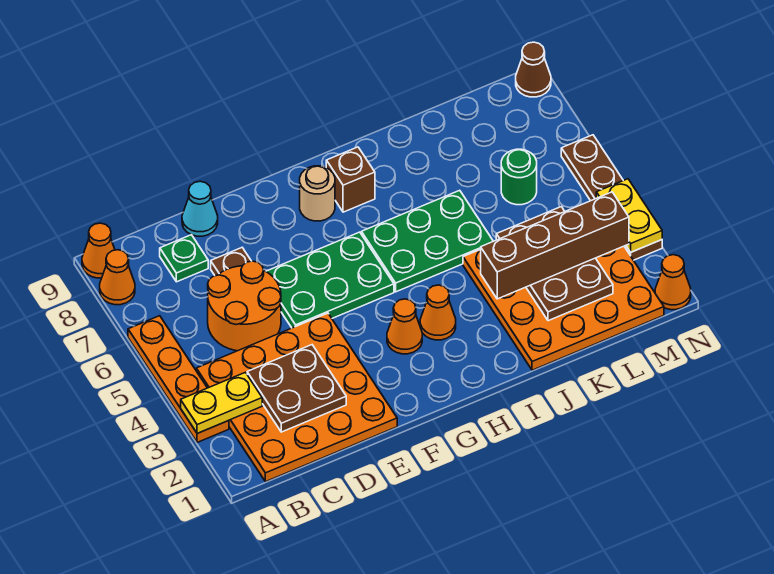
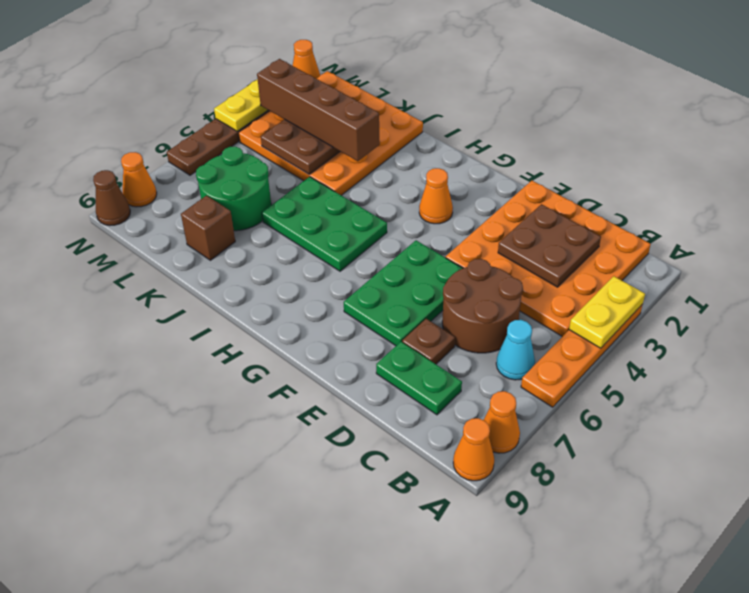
yellow plate A3:B3 level 2 -> yellow plate A3:A4 level 2
orange round brick C5:D6 level 1 -> brown round brick C5:D6 level 1
green plate C8 level 1 -> green plate C8:D8 level 1
cyan cone D9 level 1 -> cyan cone B6 level 1
green plate E5:G6 level 1 -> green plate E5:F7 level 1
tan round brick G8 level 1 -> none
orange cone H3 level 1 -> orange cone N8 level 1
brown brick H8 level 1 -> brown brick K8 level 1
green round brick L6 level 1 -> green round brick K6:L7 level 1

